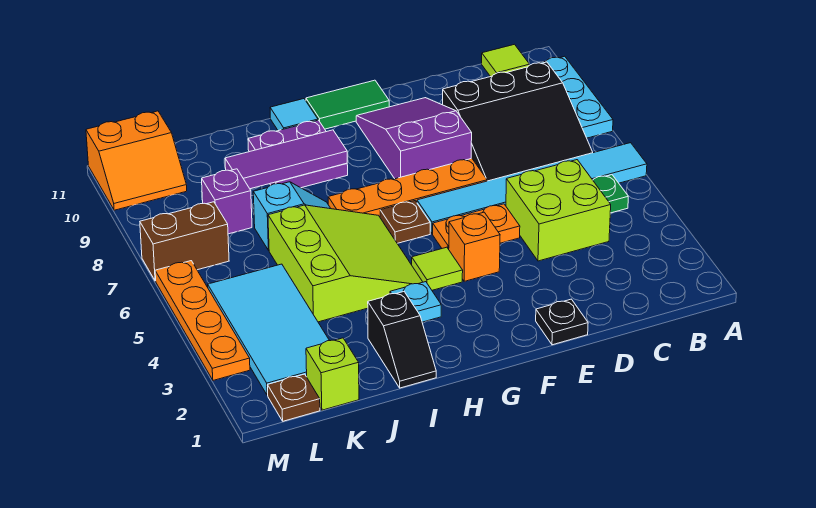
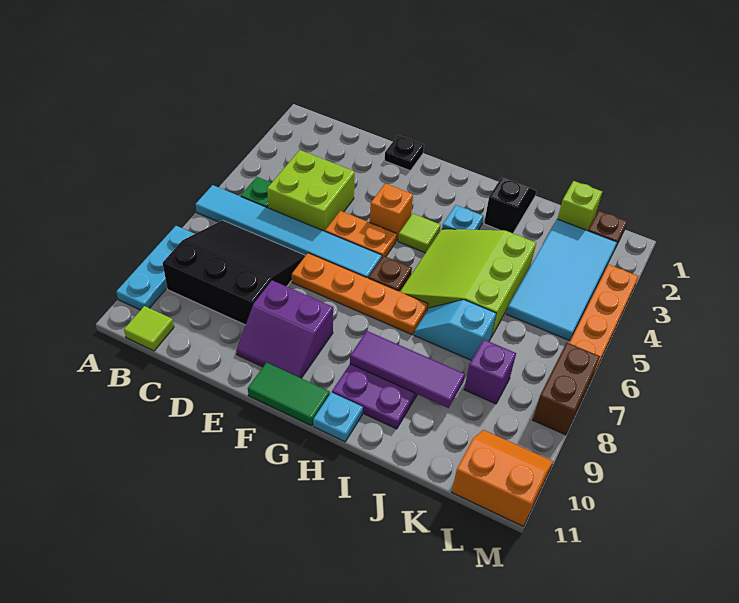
purple slope E8:F10 level 1 top 8 -> purple slope E9:F10 level 1 top 9
cyan tile H11 level 1 -> cyan plate H11 level 1
brown brick L7:M7 level 1 -> brown brick M7:M8 level 1

